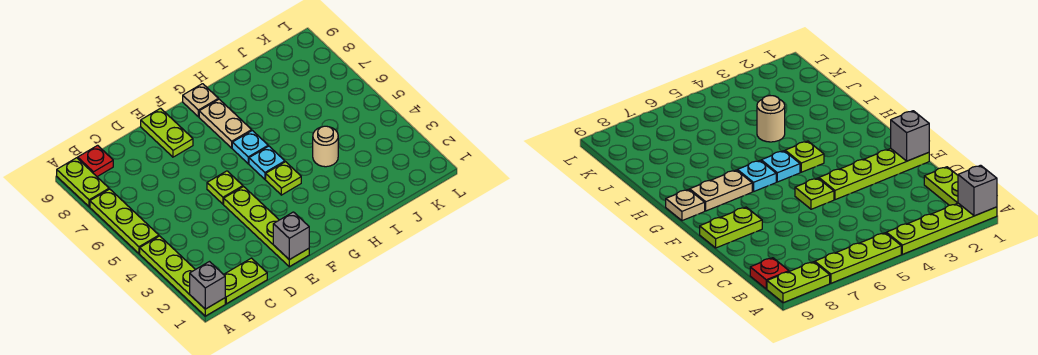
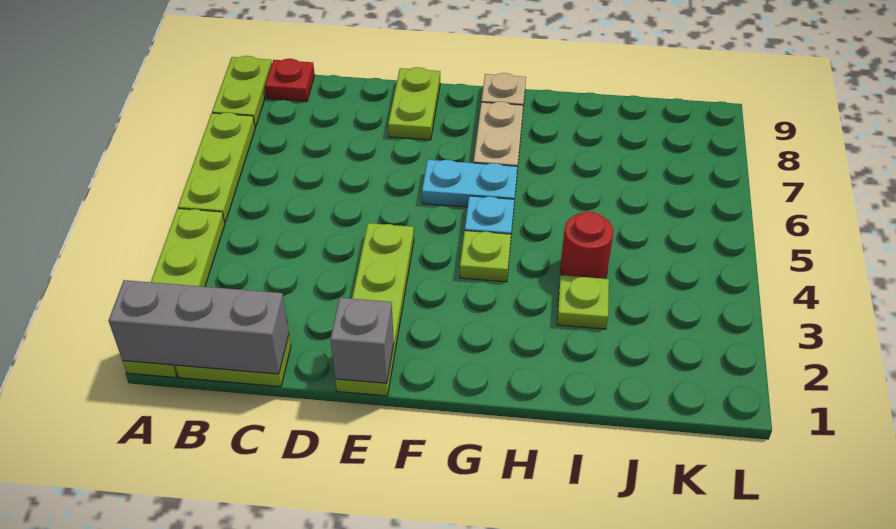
grey brick A1 level 2 -> grey brick A1:C1 level 2
lime plate E5 level 1 -> lime plate I3 level 1
cyan plate G6 level 1 -> cyan plate F6:G6 level 1
tan round brick I4 level 1 -> red round brick I4 level 1

